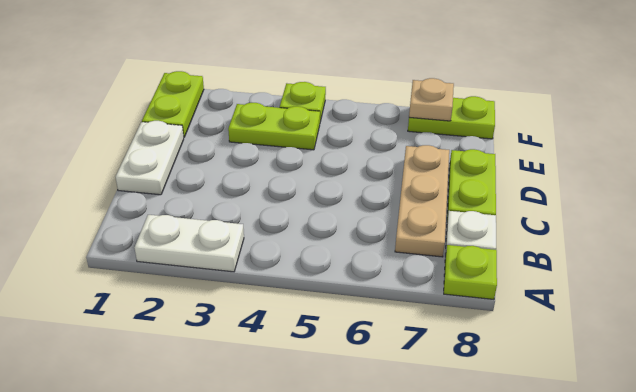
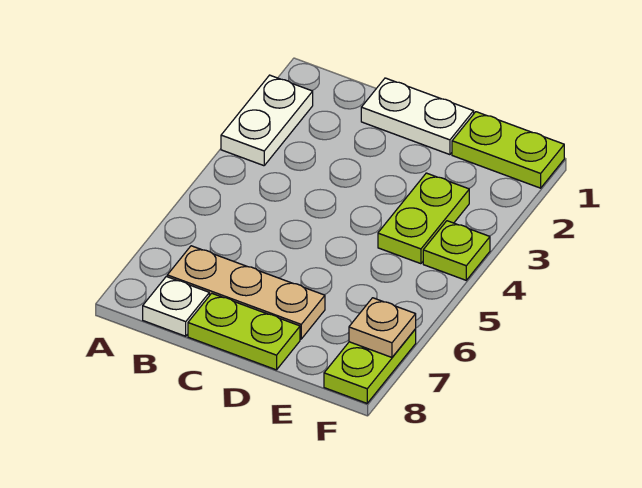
lime plate A8 level 1 -> none

